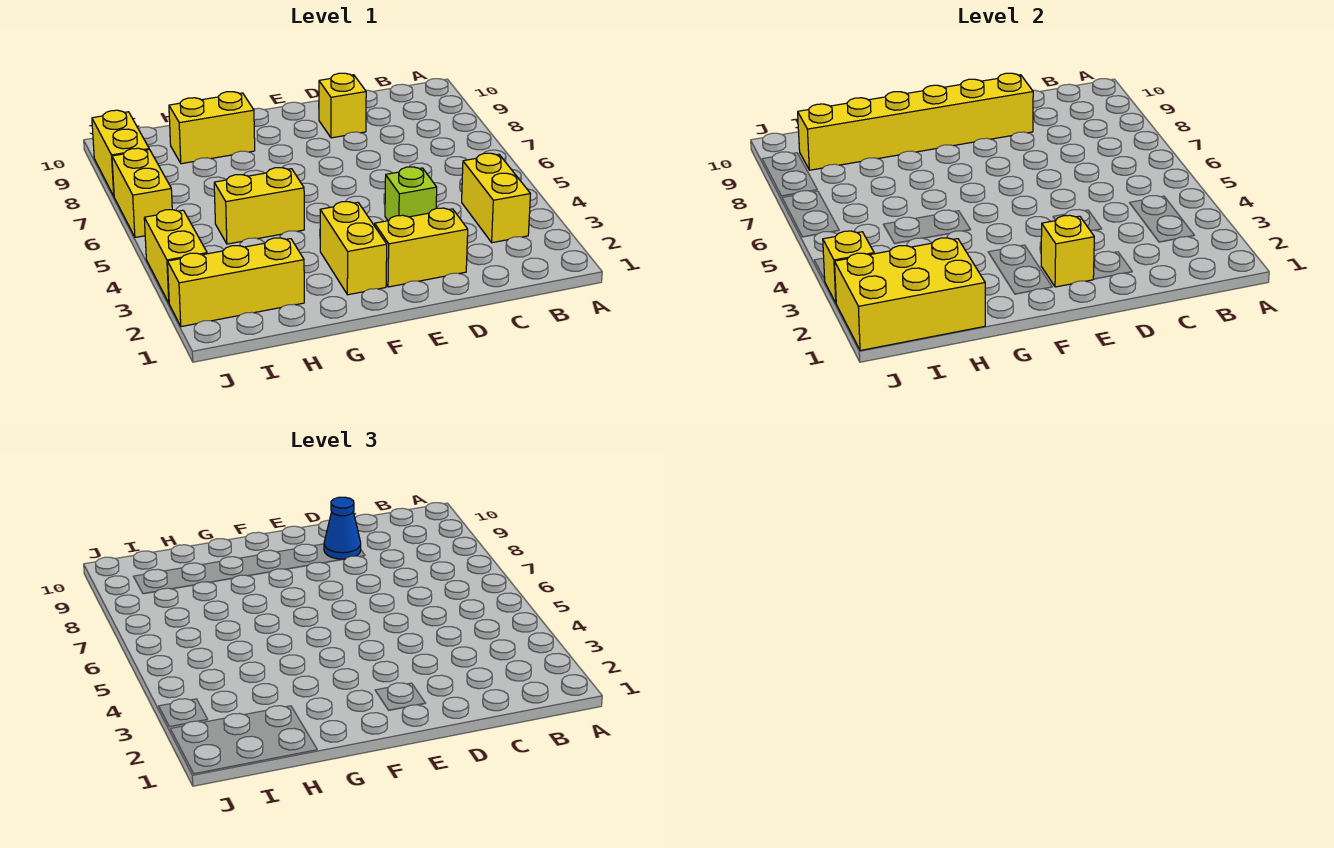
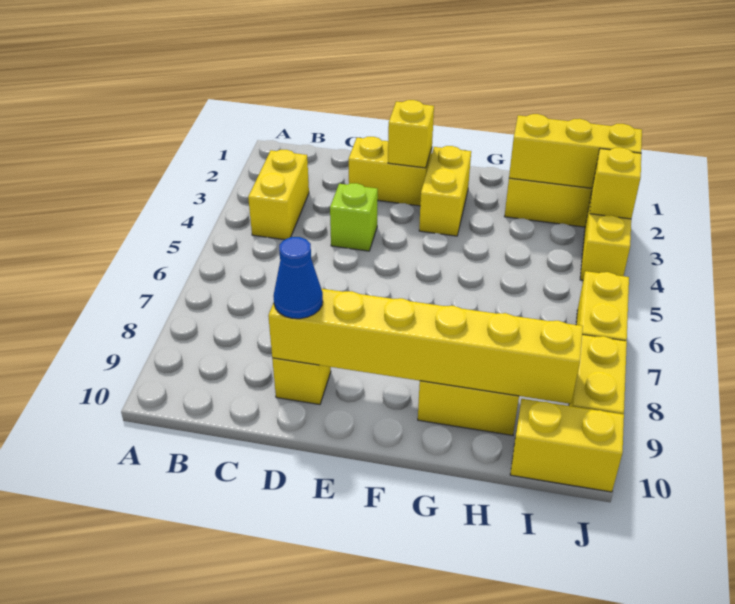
yellow brick G5:H5 level 1 -> yellow brick I10:J10 level 1
yellow brick H1:J2 level 2 -> yellow brick H2:J2 level 2

